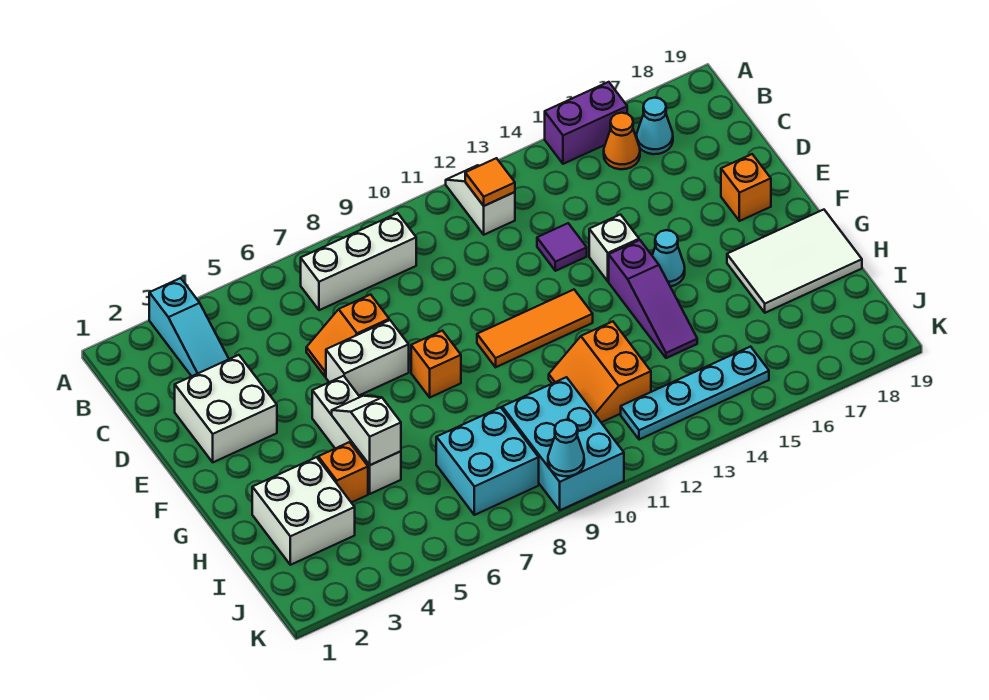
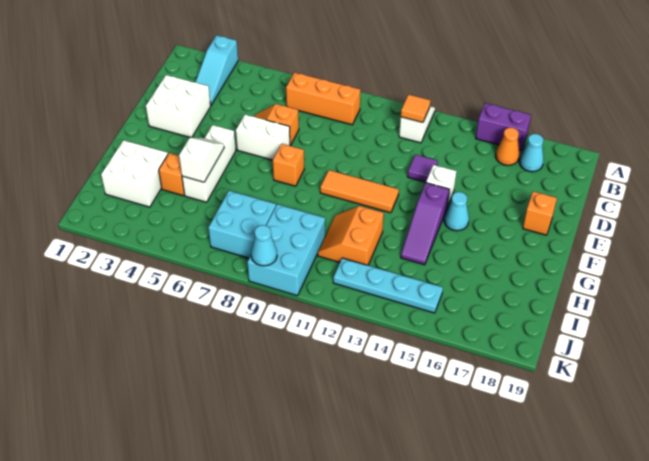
white brick B7:B9 level 1 -> orange brick B7:B9 level 1
white tile G17:H19 level 1 -> none

